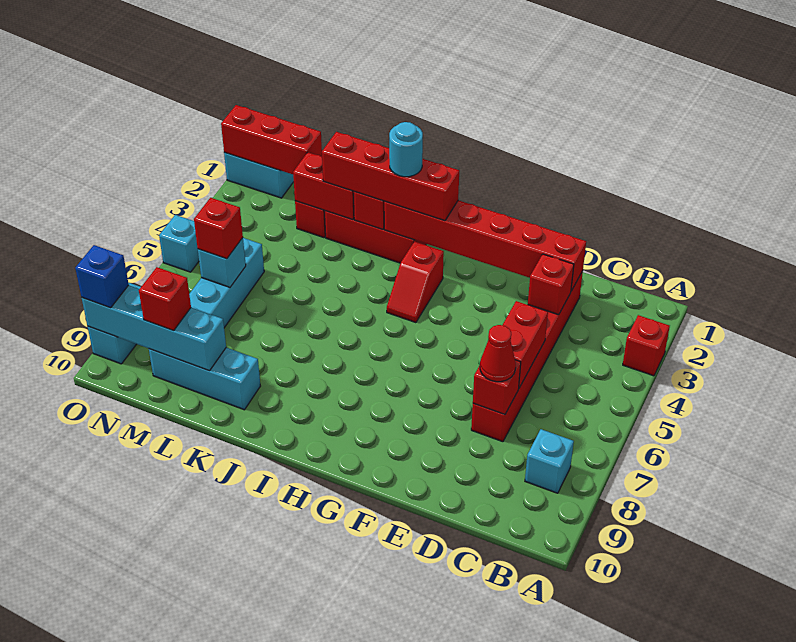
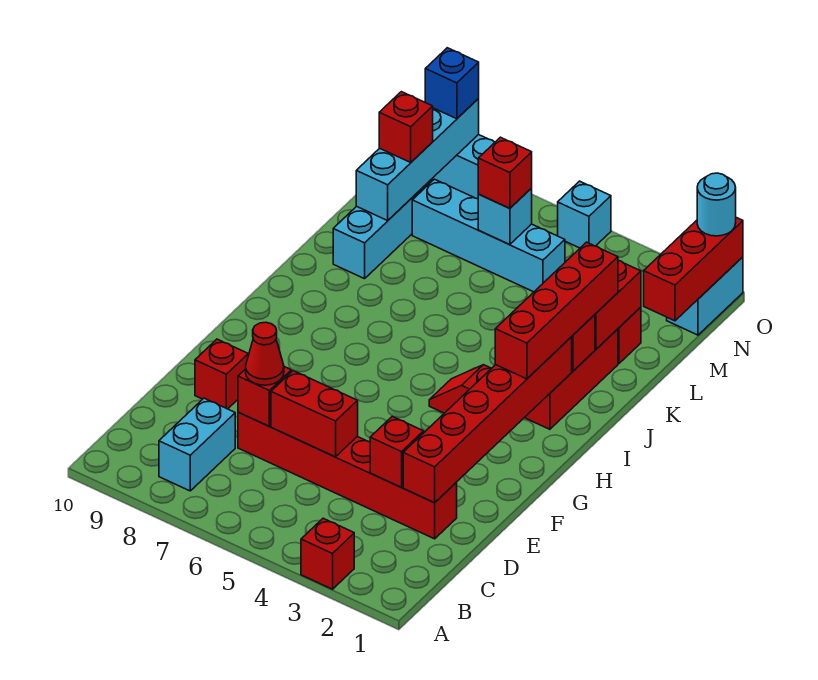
cyan brick B8 level 1 -> cyan brick B8:C8 level 1
none -> red brick E9 level 1
cyan round brick I2 level 4 -> cyan round brick O1 level 3

